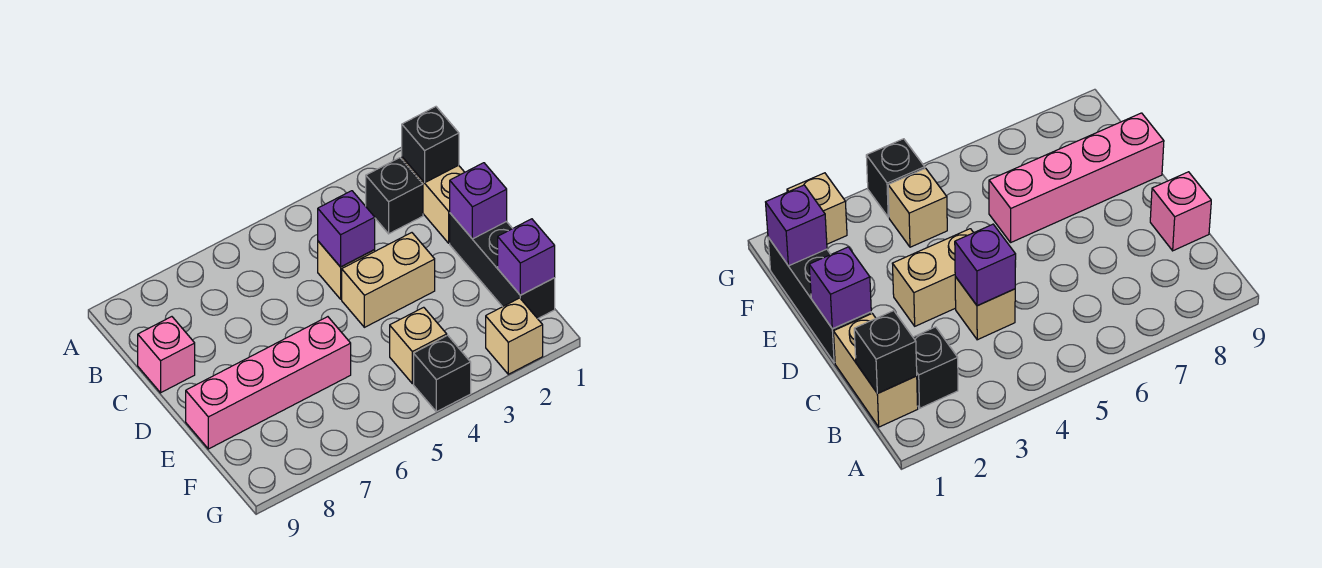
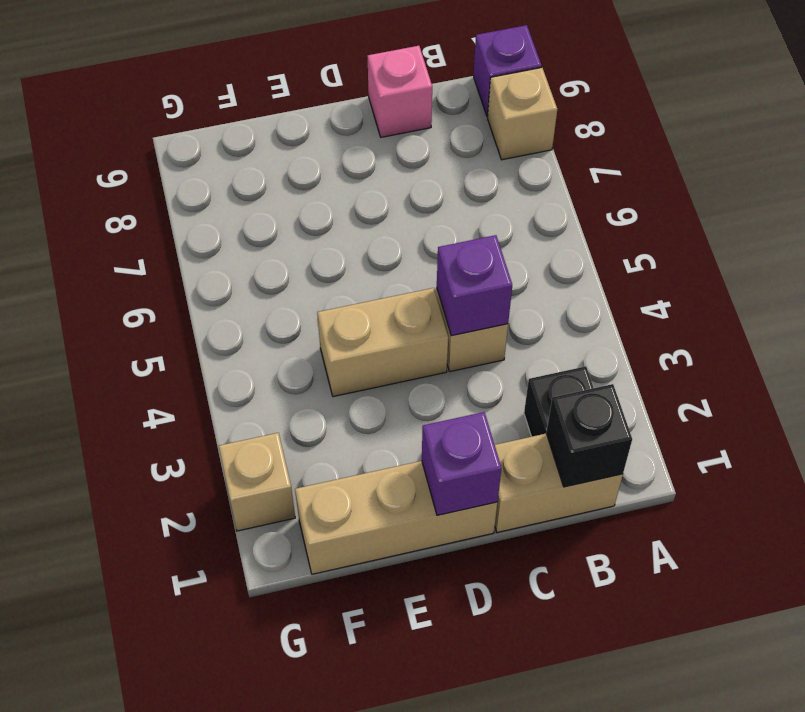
black brick D1:F1 level 1 -> tan brick D1:F1 level 1
tan brick D3:D4 level 1 -> tan brick D4:E4 level 1
pink brick E6:E9 level 1 -> none
purple brick F1 level 2 -> purple brick A9 level 1
tan brick F4 level 1 -> tan brick A8 level 1
black brick G4 level 1 -> none

